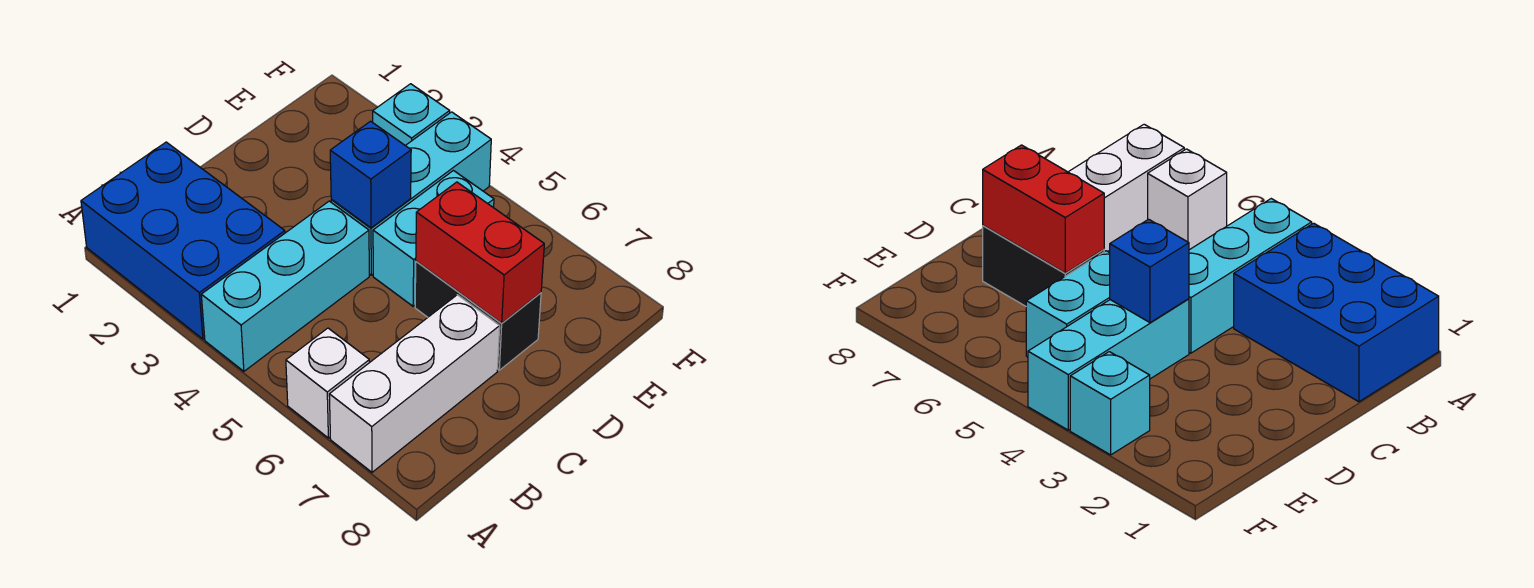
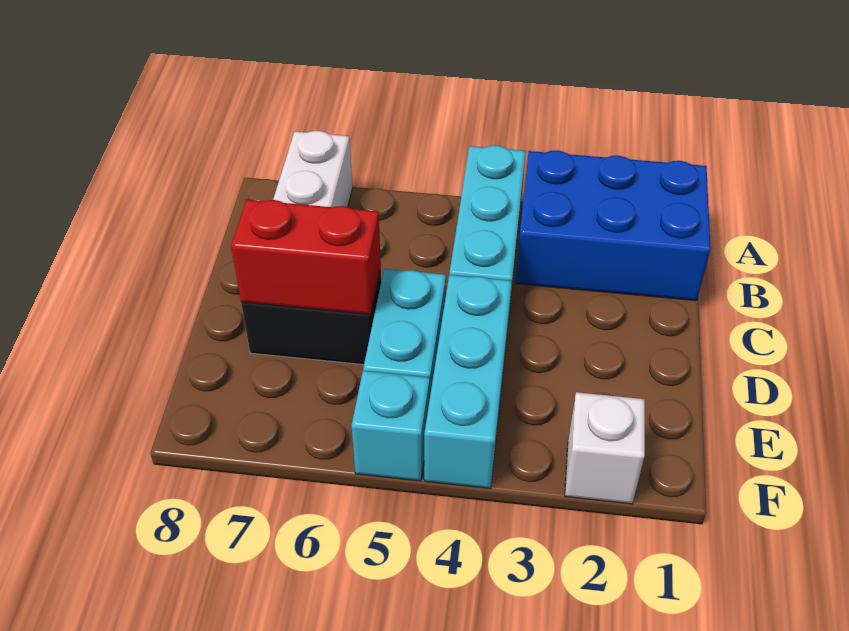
white brick A6 level 1 -> white brick F2 level 1
blue brick D4 level 2 -> none
cyan brick F3 level 1 -> cyan brick F5 level 1

